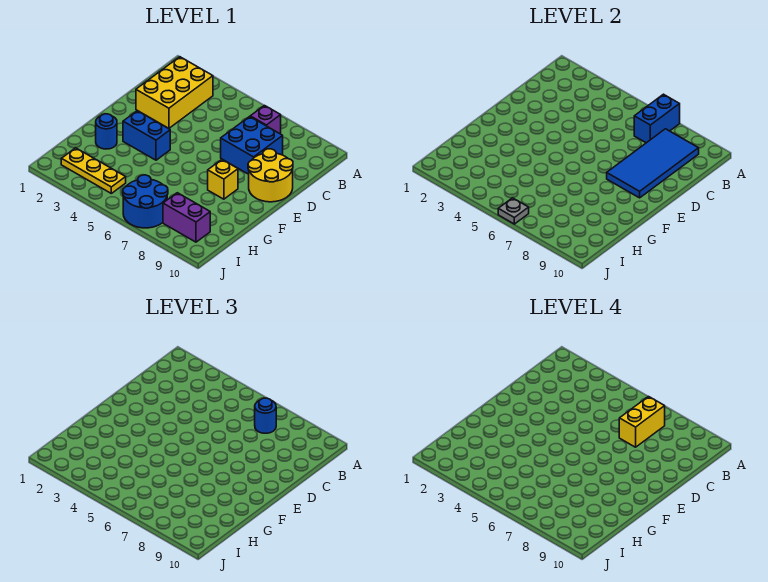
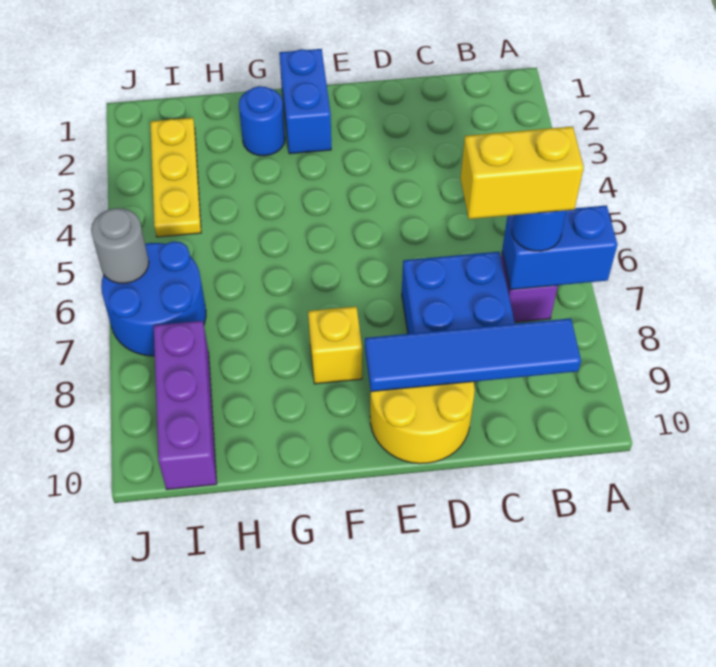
yellow brick B2:D3 level 1 -> none
blue tile B8:E9 level 2 -> blue tile B9:E9 level 2
blue brick F3:F4 level 1 -> blue brick F1:F2 level 1
purple brick I8:I9 level 1 -> purple brick I8:I10 level 1
grey plate J6 level 2 -> grey round brick J6 level 2

